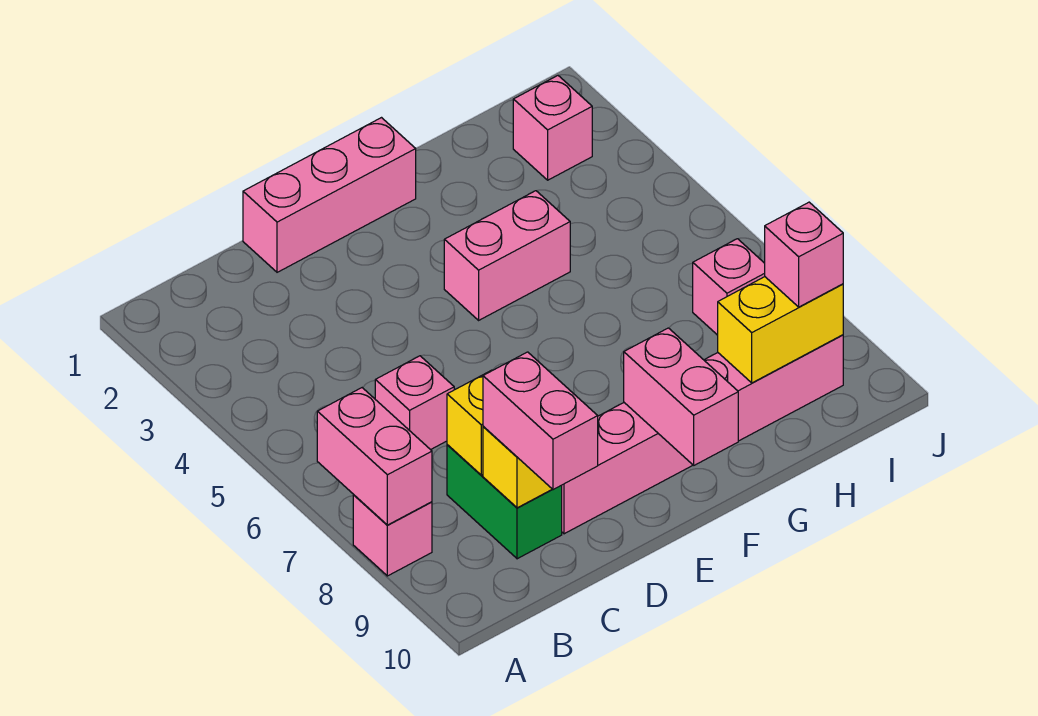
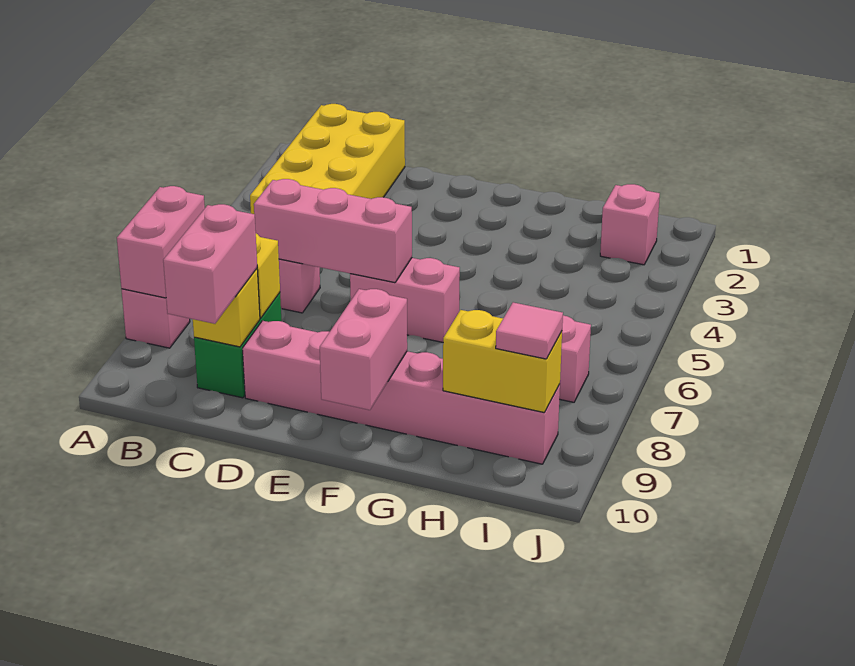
none -> yellow brick B1:C4 level 1
pink brick D1:F1 level 1 -> pink brick C6:E6 level 2
pink brick F4:G4 level 1 -> pink brick E6:F6 level 1
pink brick I9 level 3 -> pink tile I9 level 3

